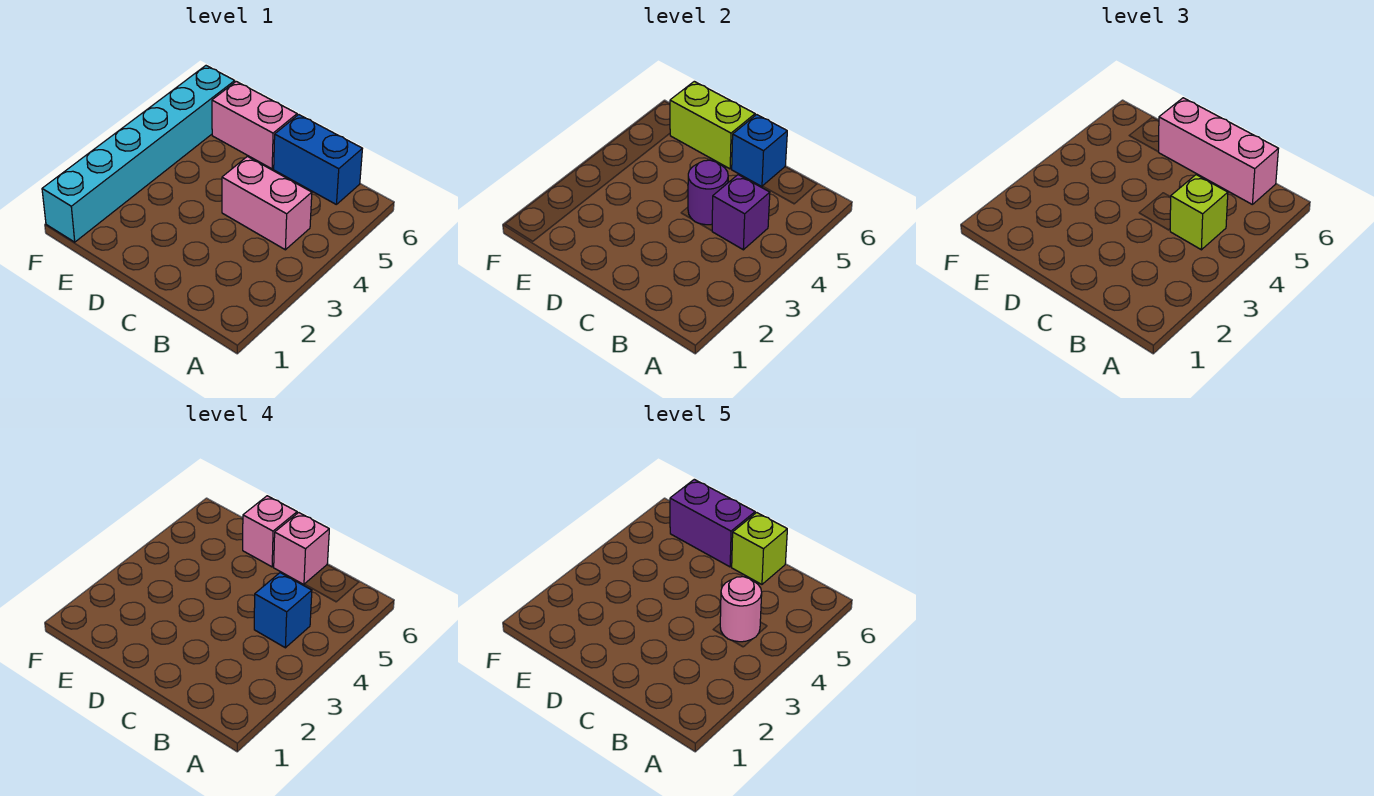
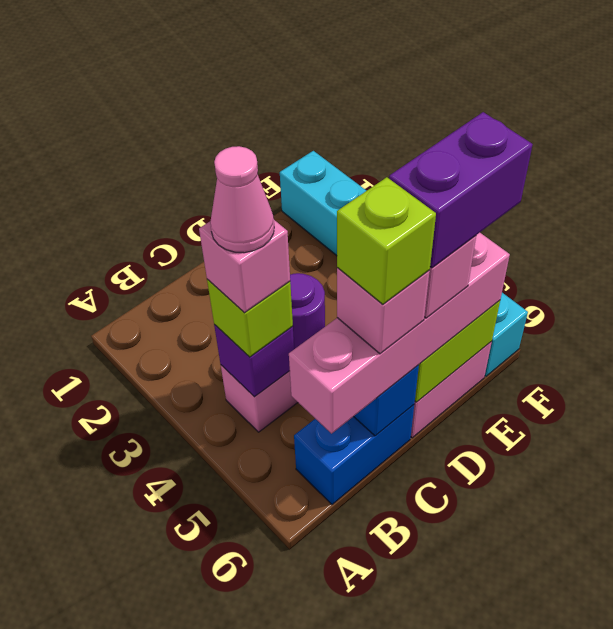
blue brick B4 level 4 -> pink brick B4 level 4
pink round brick B4 level 5 -> pink cone B4 level 5
pink brick B6:D6 level 3 -> pink brick B6:E6 level 3

